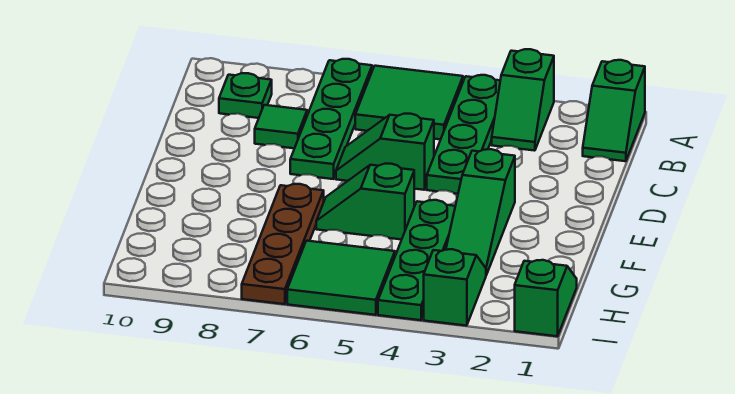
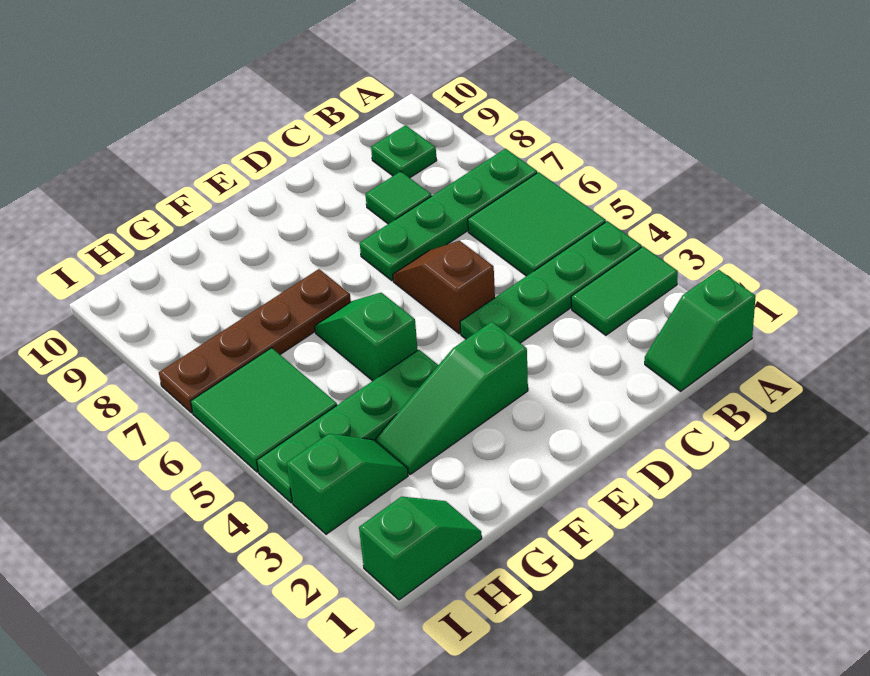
green slope A3:B3 level 1 top A -> green tile A3:B3 level 1
green slope D5:D6 level 1 top 5 -> brown slope D5:D6 level 1 top 5

